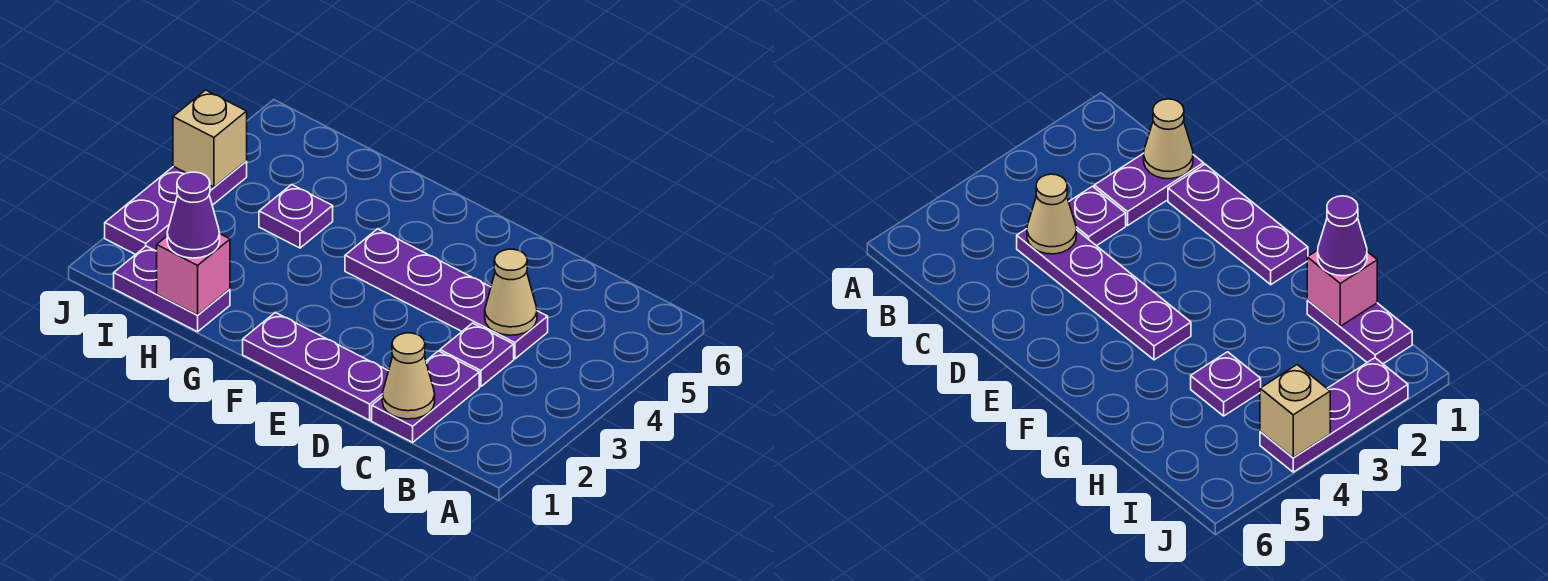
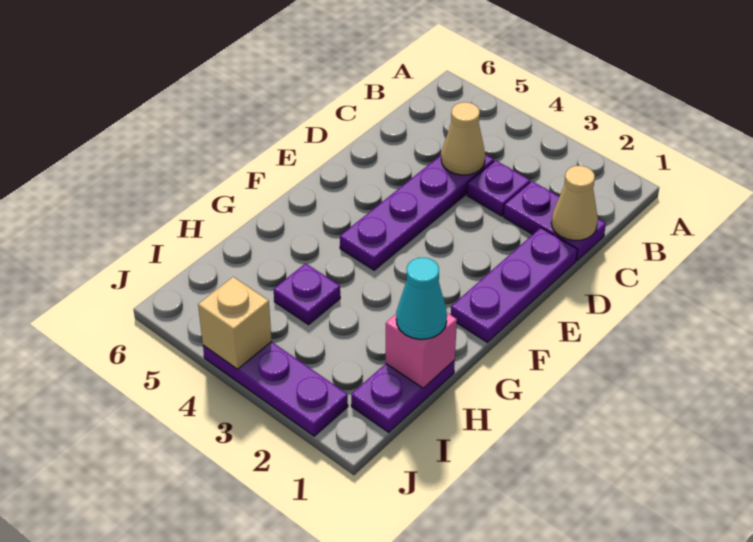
purple cone H1 level 3 -> cyan cone H1 level 3

